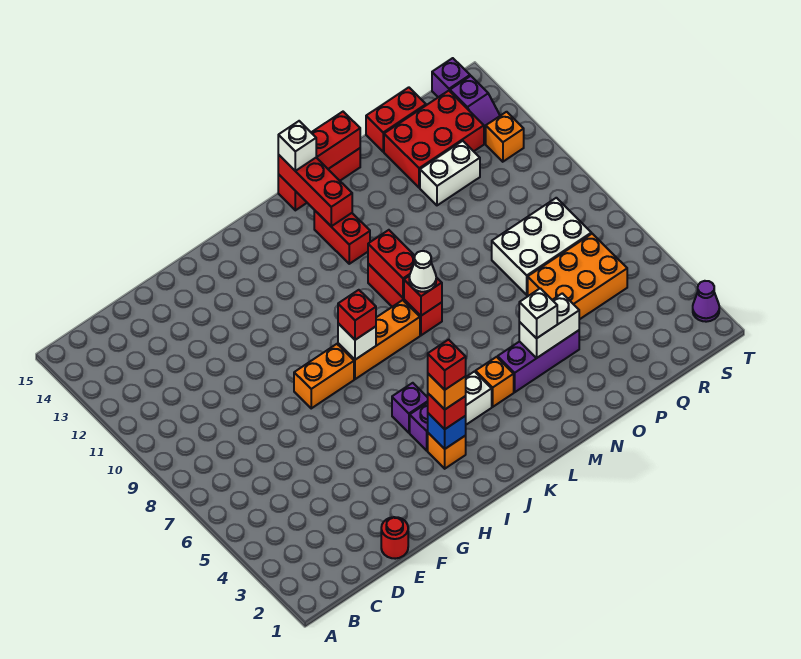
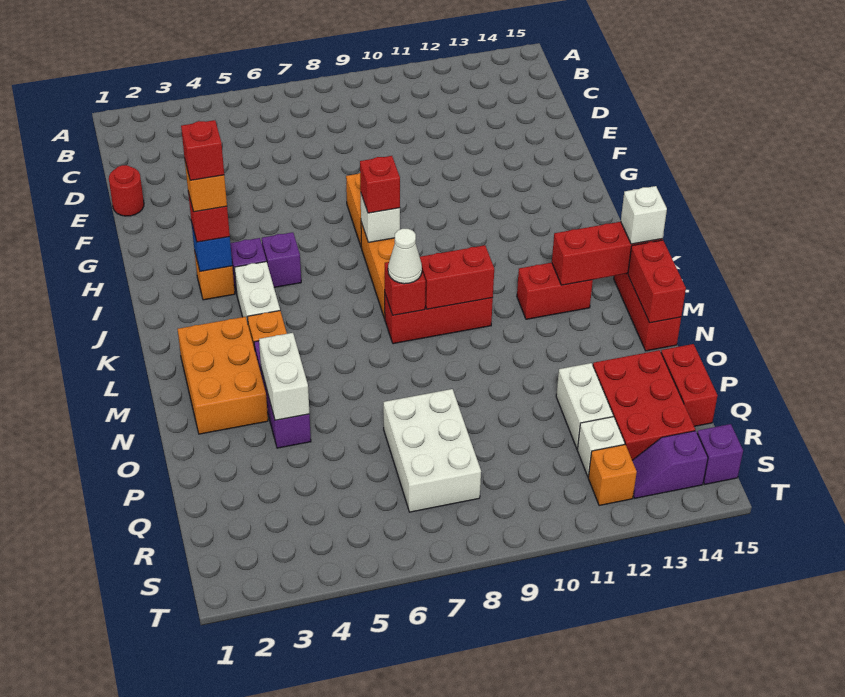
white brick N4 level 3 -> white brick R12 level 1
orange brick P5:R6 level 1 -> orange brick L2:N3 level 1
purple cone T2 level 1 -> none

